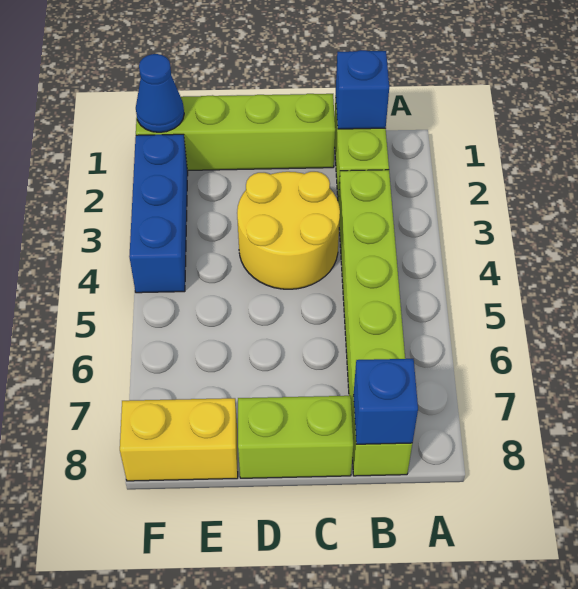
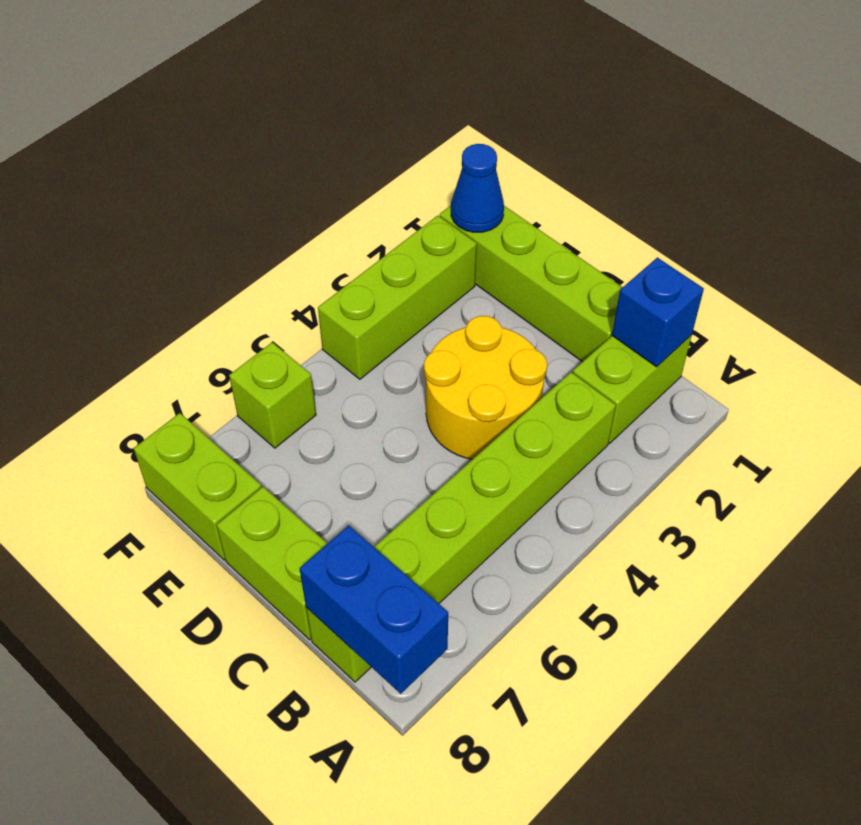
blue brick B8 level 2 -> blue brick A8:B8 level 2
yellow brick E8:F8 level 1 -> lime brick E8:F8 level 1
blue brick F2:F4 level 1 -> lime brick F2:F4 level 1
none -> lime brick F6 level 1

